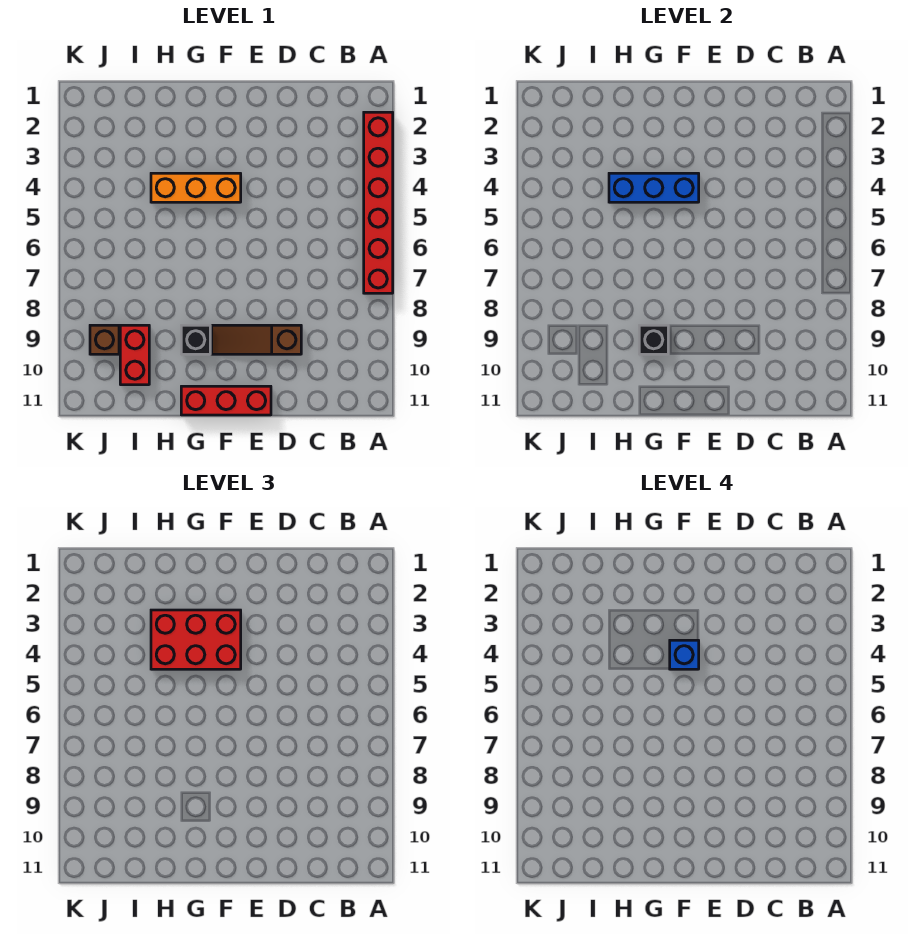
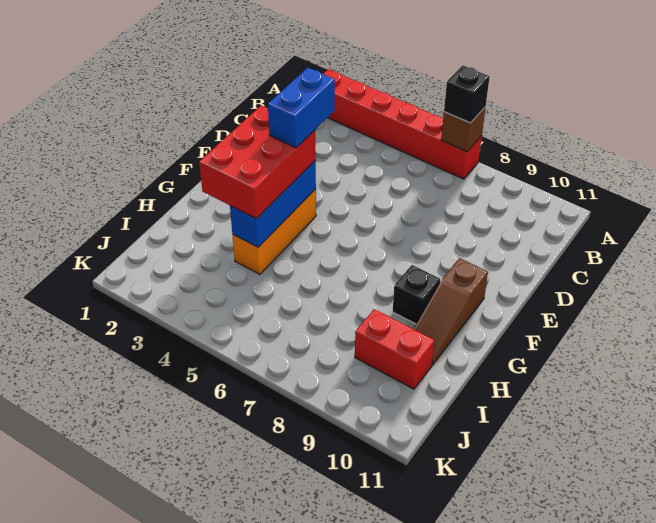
brown slope D9:F9 level 1 top D -> brown slope F10:H10 level 1 top F
red brick E11:G11 level 1 -> none
blue brick F4 level 4 -> blue brick E4:F4 level 4
black brick G9 level 2 -> black brick A7 level 3
brown brick J9 level 1 -> brown brick A7 level 2

